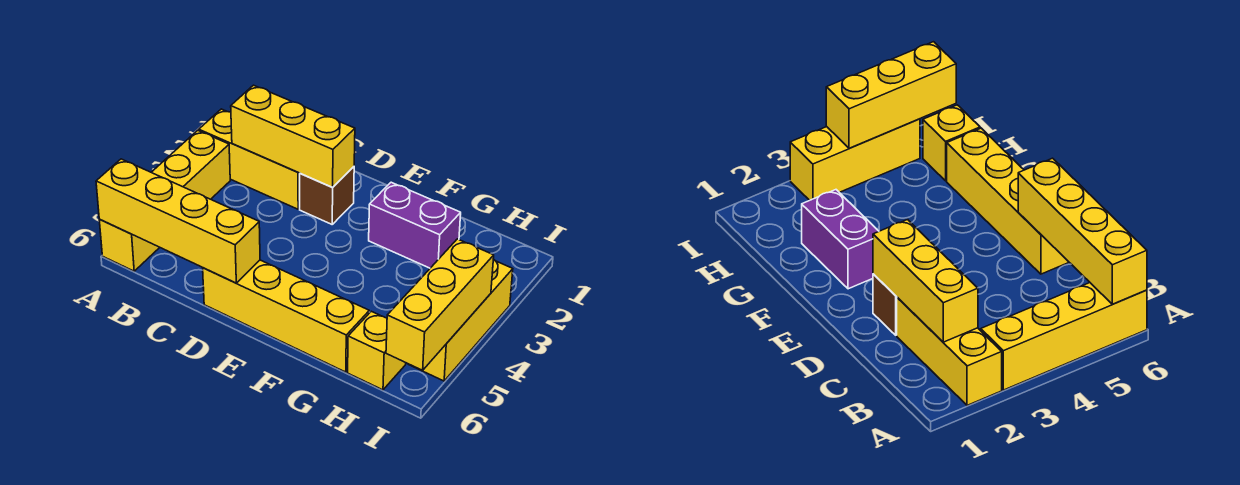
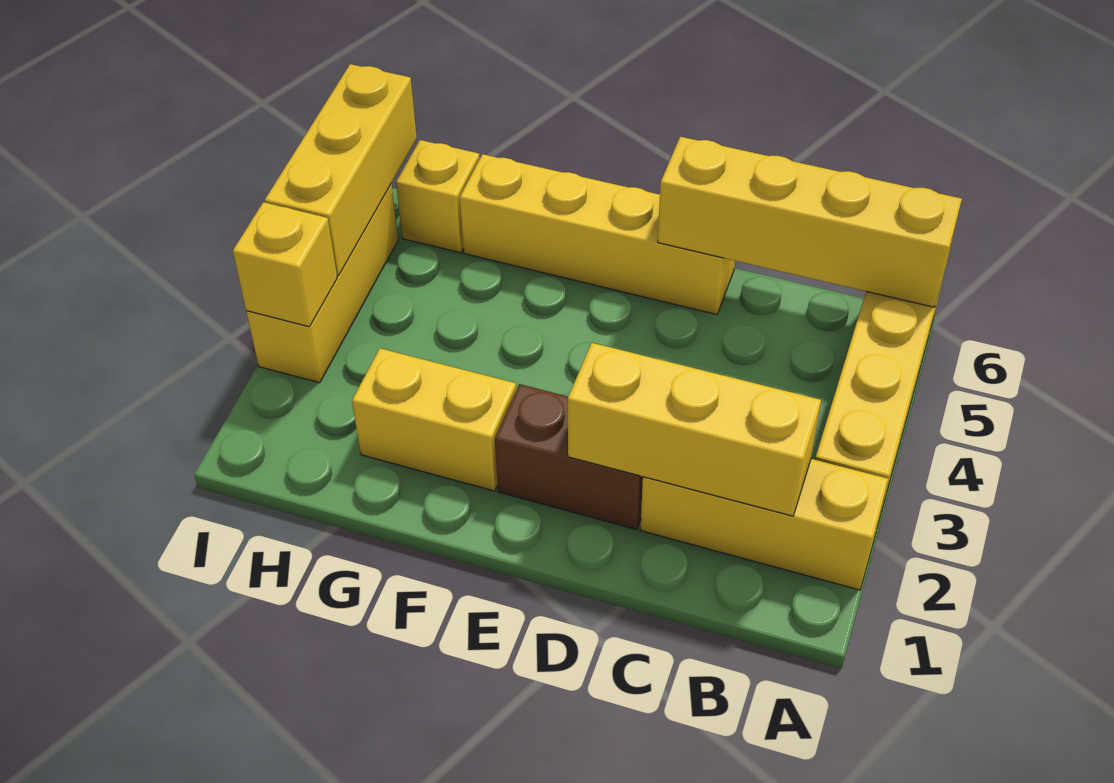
brown brick D2 level 1 -> brown brick D2:E2 level 1
purple brick F2:G2 level 1 -> yellow brick F2:G2 level 1
none -> yellow brick I3 level 2

